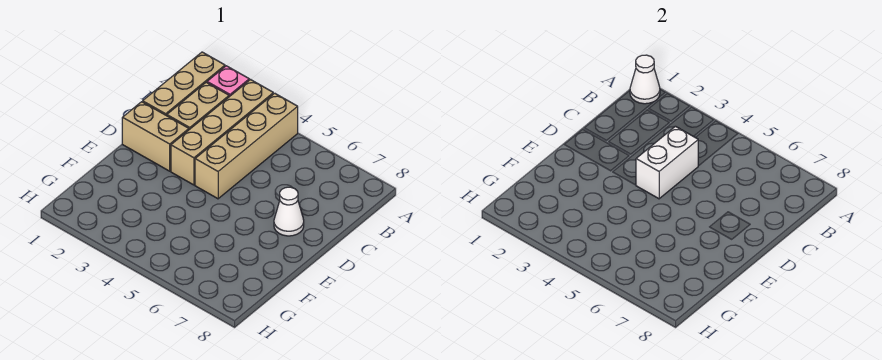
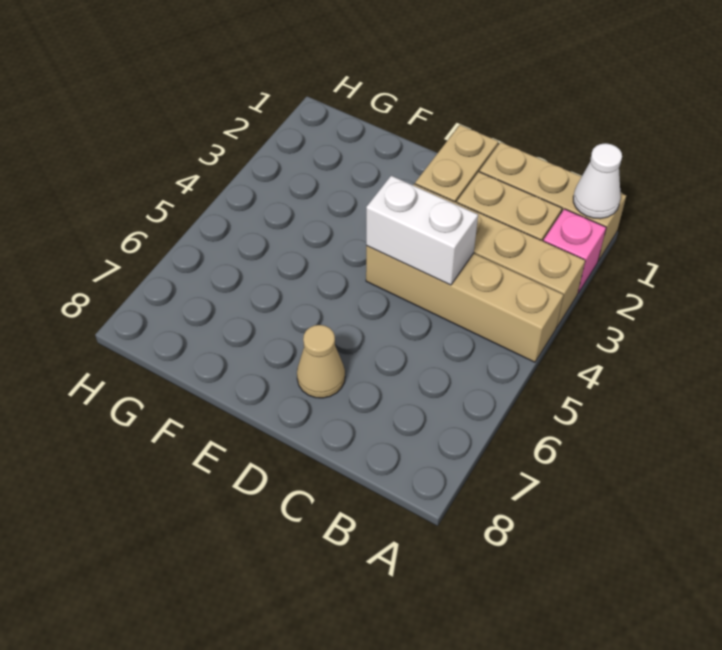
white cone D7 level 1 -> tan cone D7 level 1

